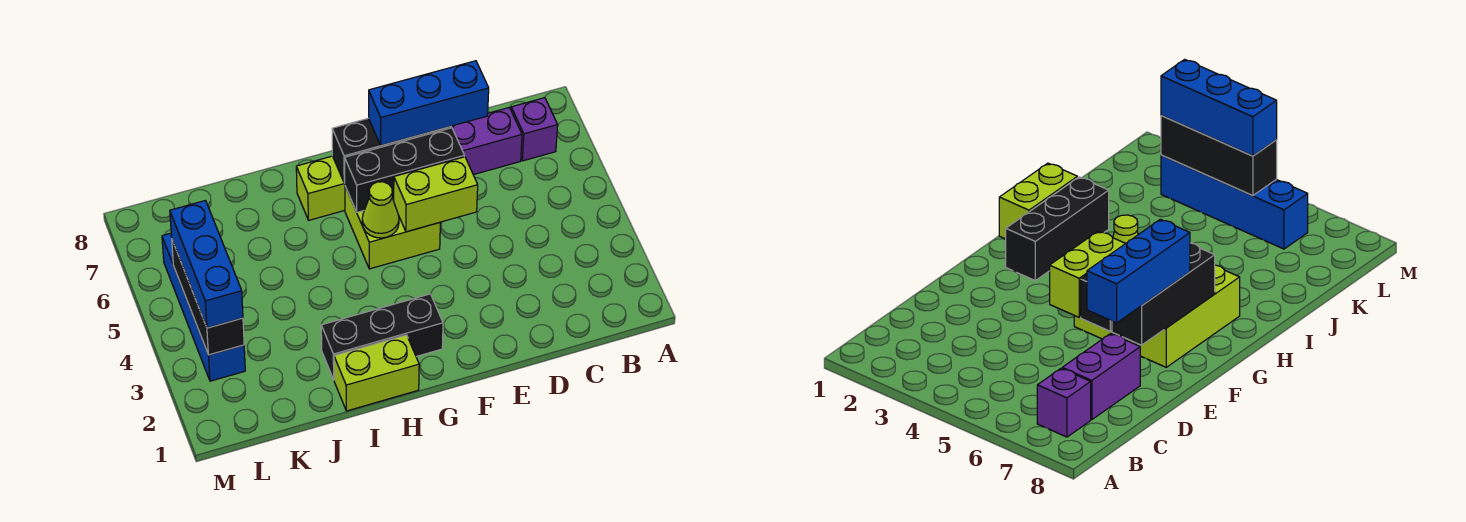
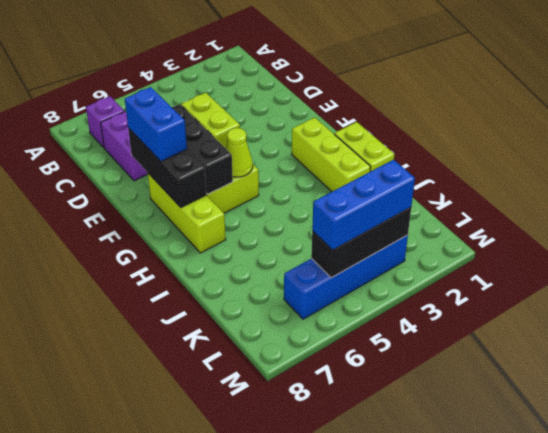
blue brick D7:F7 level 3 -> blue brick E7:F7 level 3
black brick G2:I2 level 1 -> lime brick G2:I2 level 1

